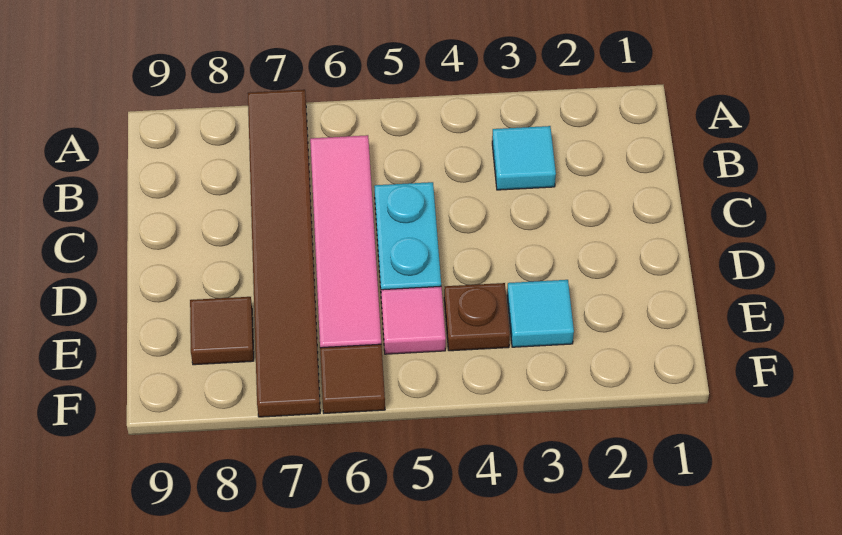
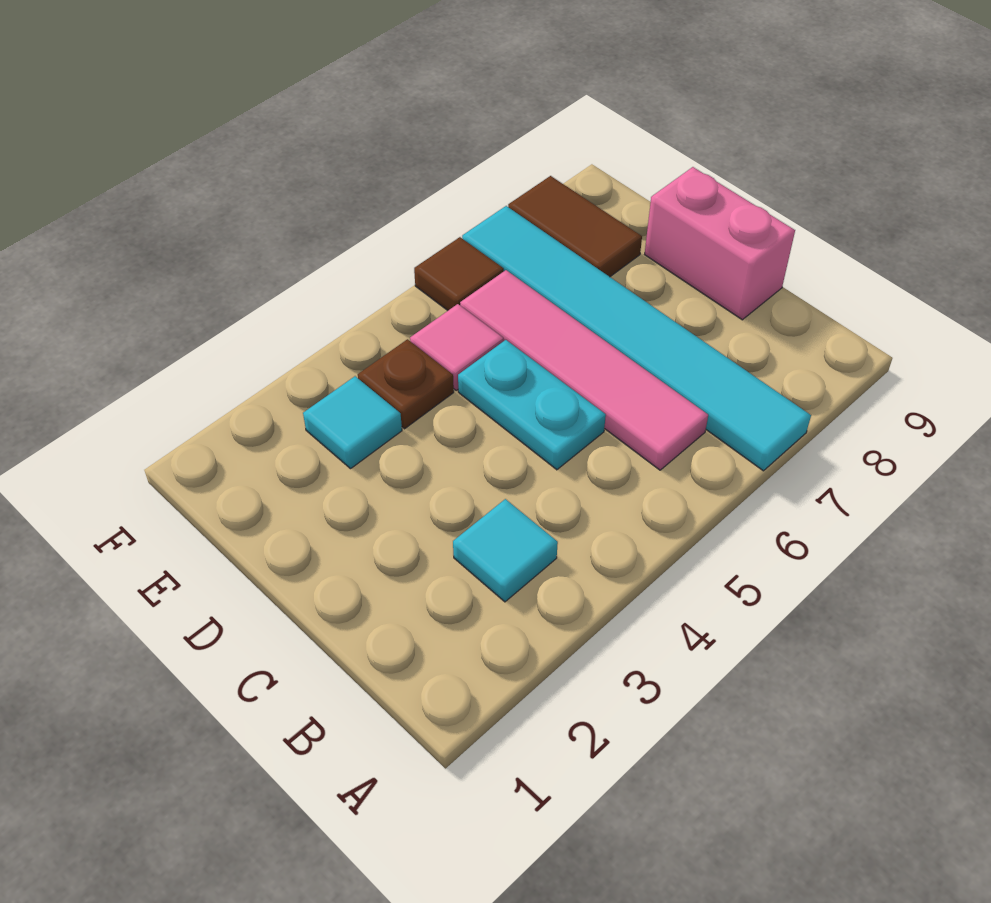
brown tile A7:F7 level 1 -> cyan tile A7:F7 level 1
none -> pink brick C9:D9 level 1
brown tile E8 level 1 -> brown tile E8:F8 level 1

